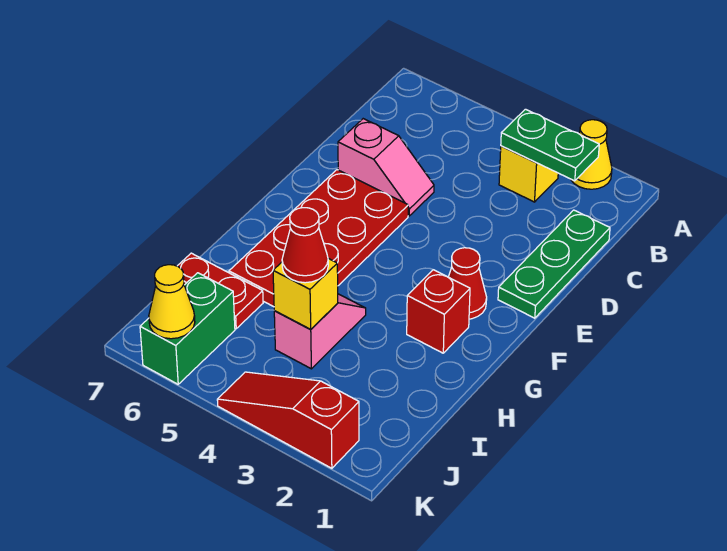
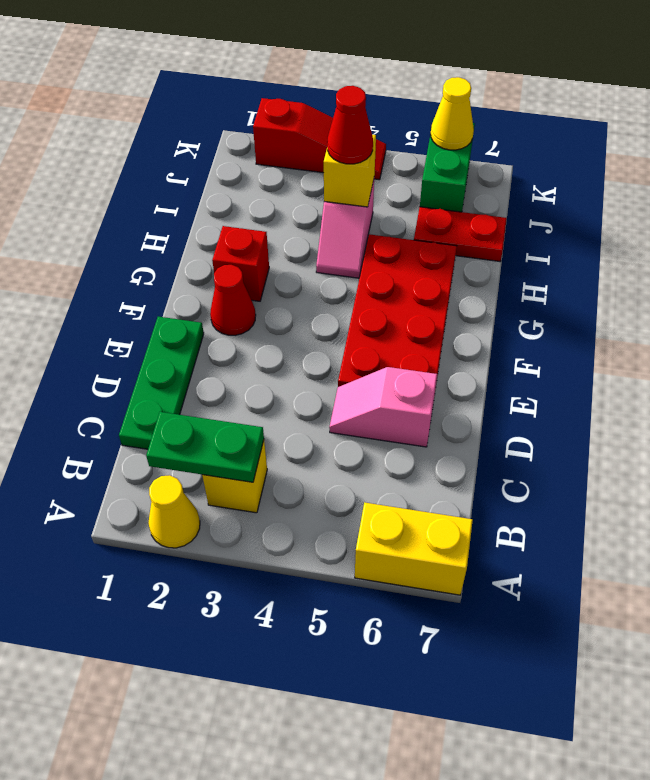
none -> yellow brick A6:A7 level 1

